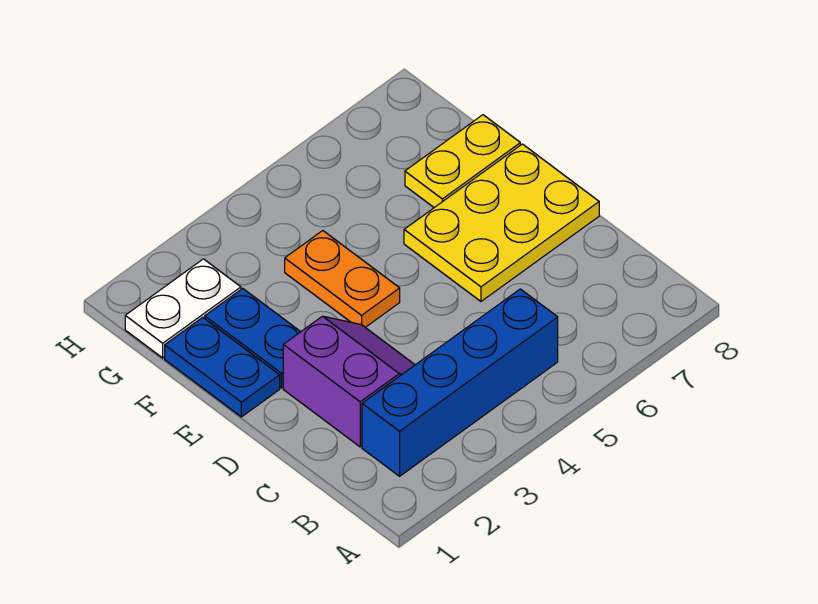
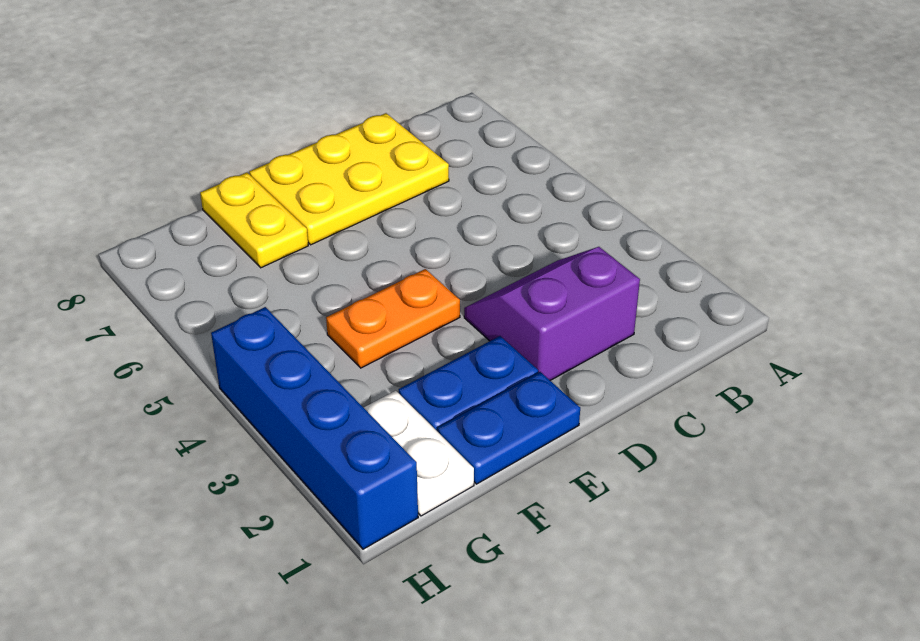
blue brick B2:B5 level 1 -> blue brick H1:H4 level 1
yellow plate D6:E8 level 1 -> yellow plate C7:E8 level 1

